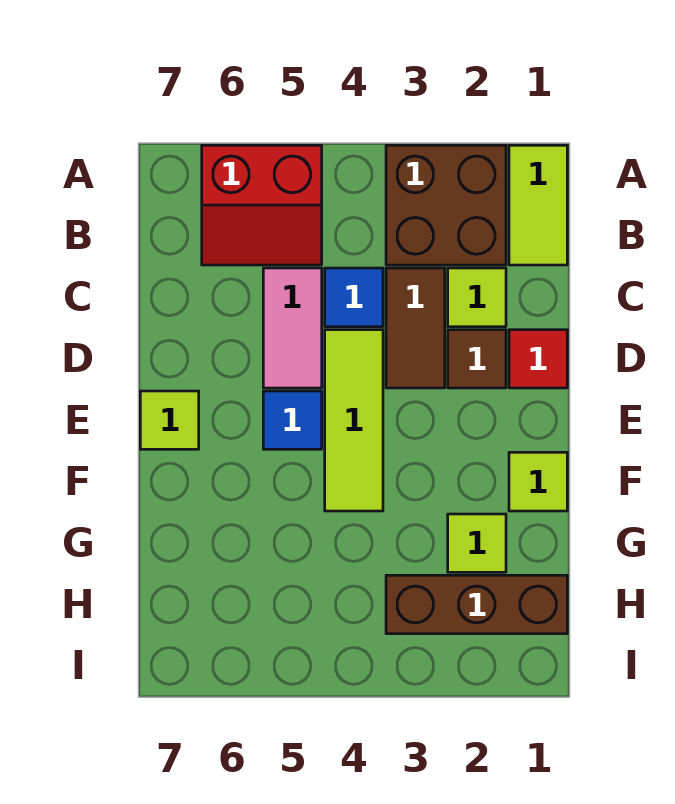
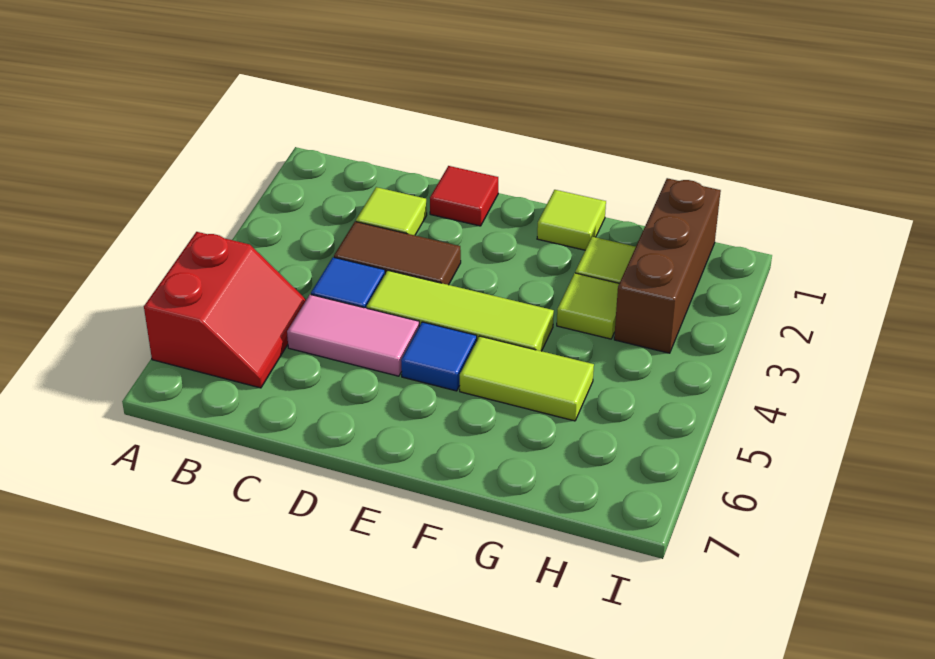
lime tile A1:B1 level 1 -> lime tile F5:G5 level 1
brown brick A2:B3 level 1 -> none
brown tile D2 level 1 -> none
lime tile E7 level 1 -> lime tile G3 level 1

